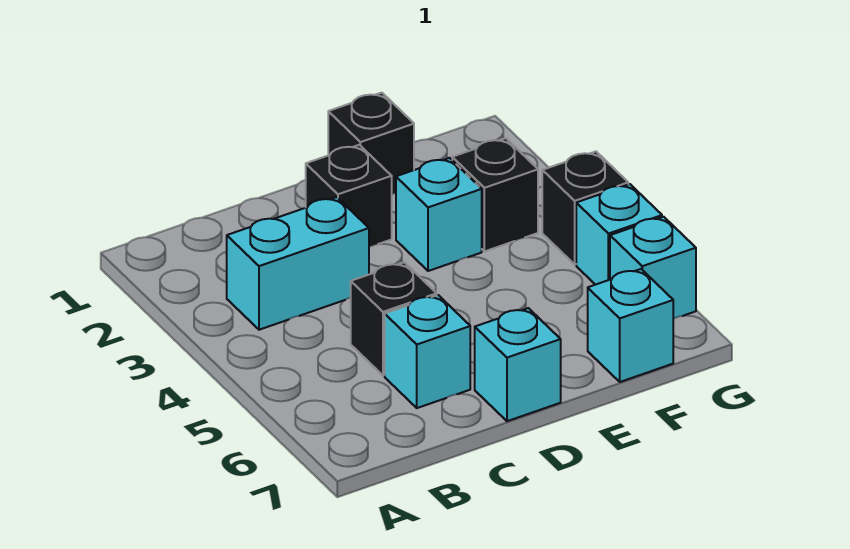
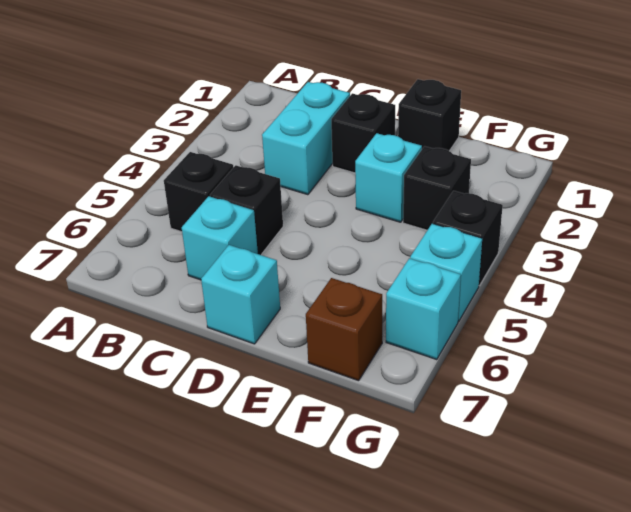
cyan brick B3:C3 level 1 -> cyan brick C2:C3 level 1
none -> black brick B5 level 1
cyan brick F7 level 1 -> brown brick F7 level 1

